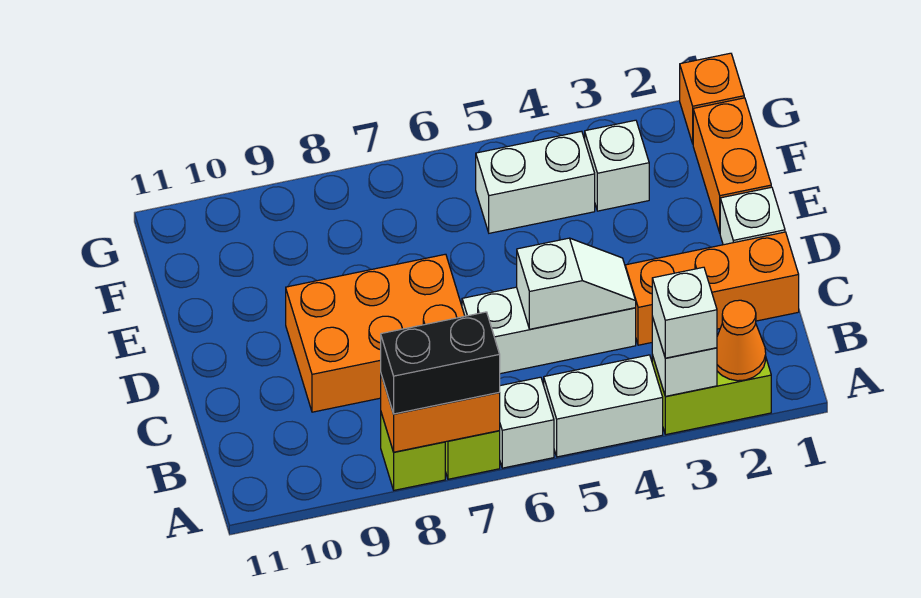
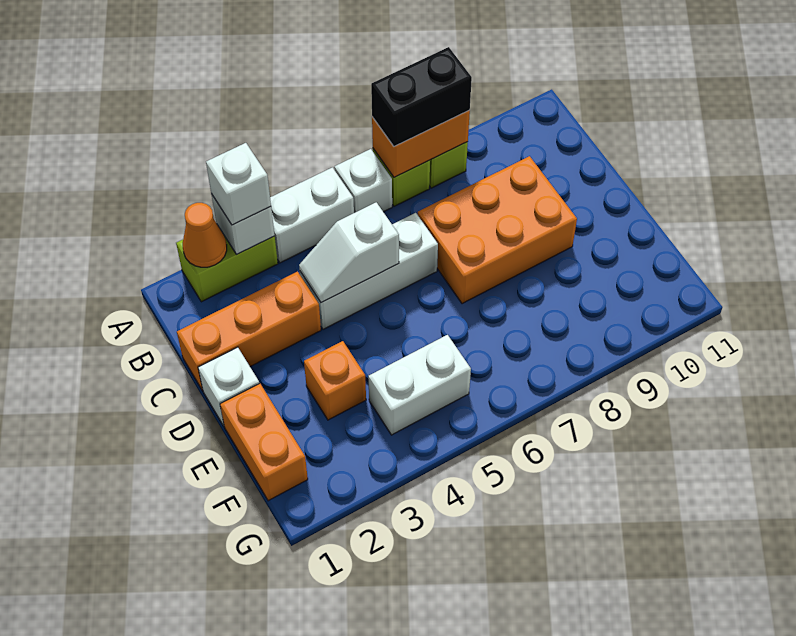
white brick F3 level 1 -> none
orange brick G1 level 1 -> orange brick E3 level 1

